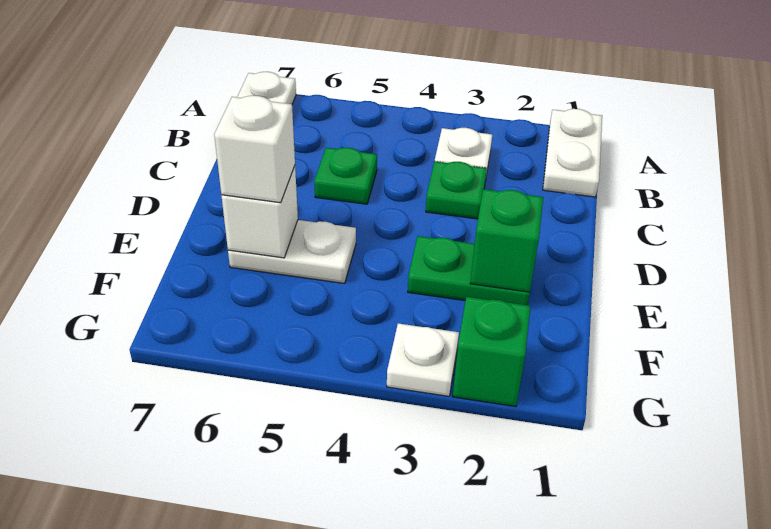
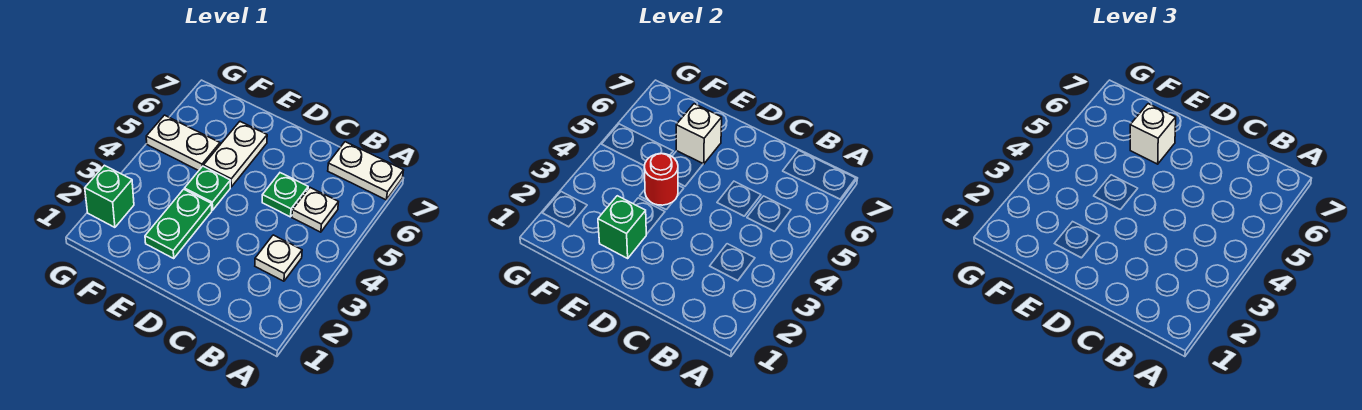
white plate A1:B1 level 1 -> white plate F5:G5 level 1
green plate C3 level 1 -> green plate E4 level 1
none -> red round brick E4 level 2
white plate G3 level 1 -> white plate B5 level 1

